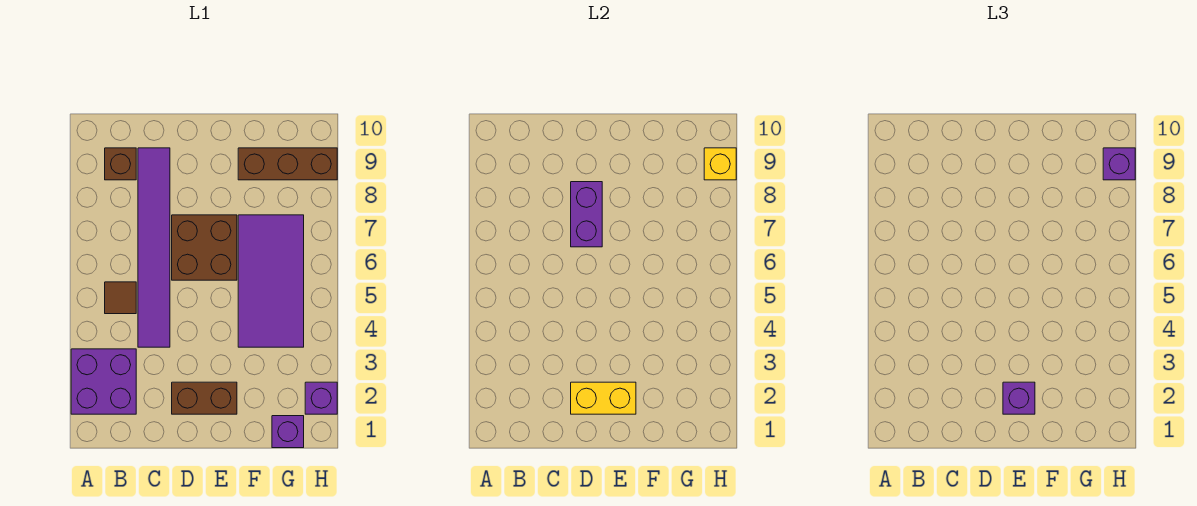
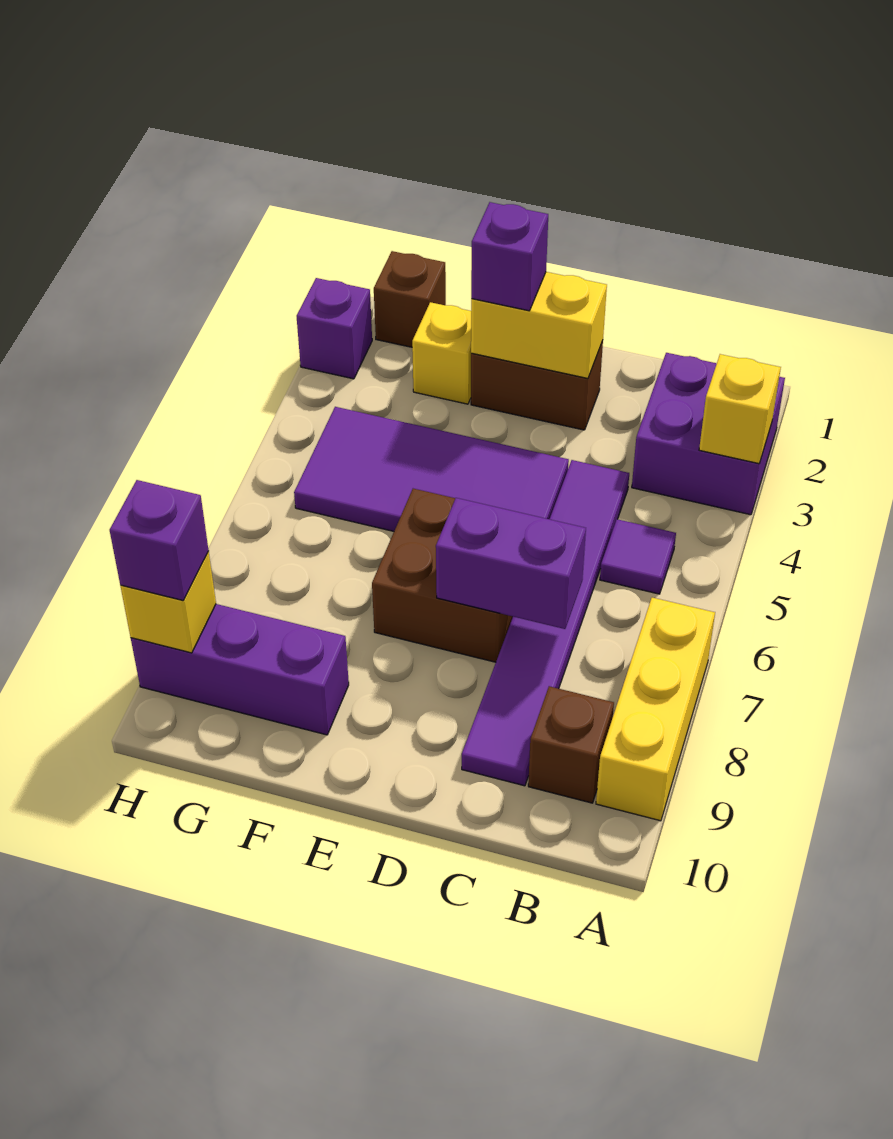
none -> yellow brick A3 level 2
none -> yellow brick A7:A9 level 1
brown tile B5 level 1 -> purple tile B5 level 1
purple brick D7:D8 level 2 -> purple brick C7:D7 level 2
none -> yellow brick F2 level 1
purple tile F4:G7 level 1 -> purple tile D4:G5 level 1
brown brick F9:H9 level 1 -> purple brick F9:H9 level 1
purple brick G1 level 1 -> brown brick G1 level 1

